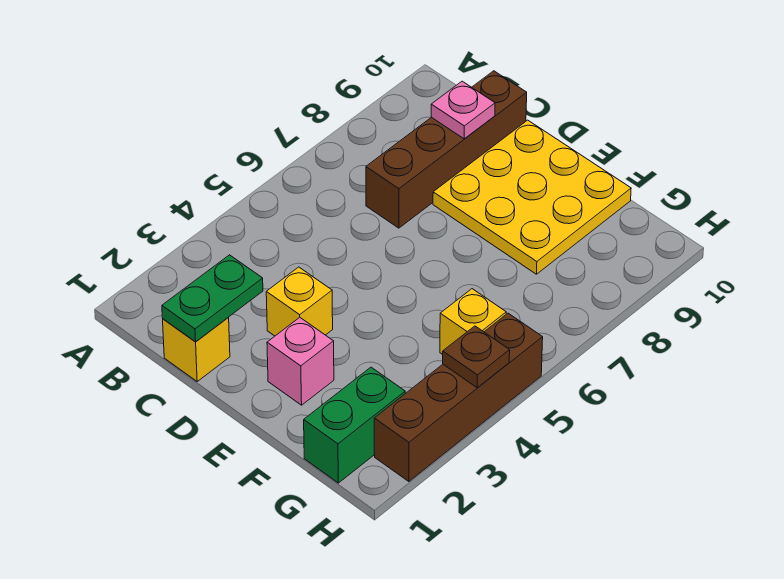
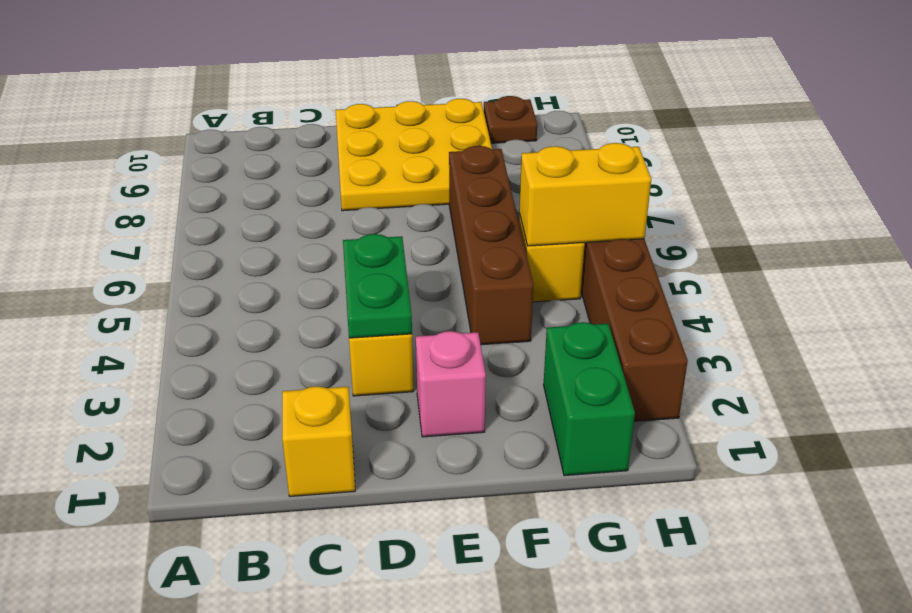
green plate C1:C2 level 2 -> green plate D3:D4 level 2
brown brick C7:C10 level 1 -> brown brick F4:F7 level 1
pink plate C9 level 2 -> none
none -> yellow brick G5:H5 level 2
brown plate H4 level 2 -> brown plate G10 level 1

